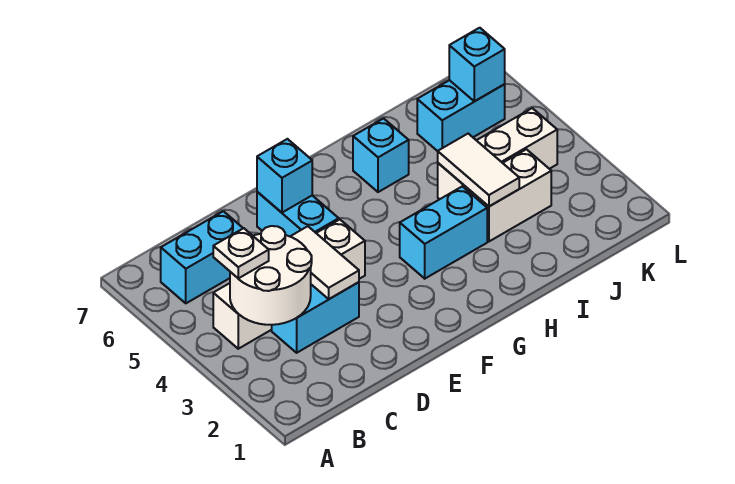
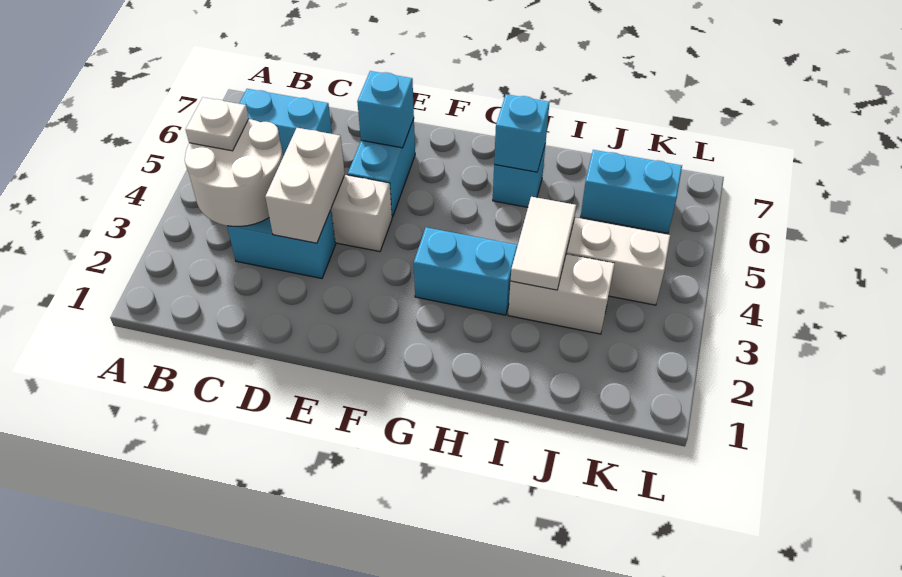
white tile D3:D4 level 2 -> white brick D3:D4 level 2
cyan brick K6 level 2 -> cyan brick H6 level 2

